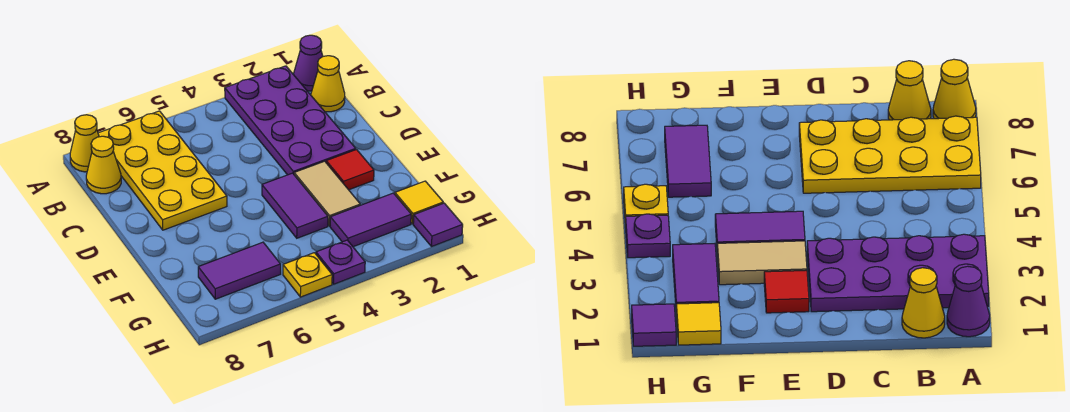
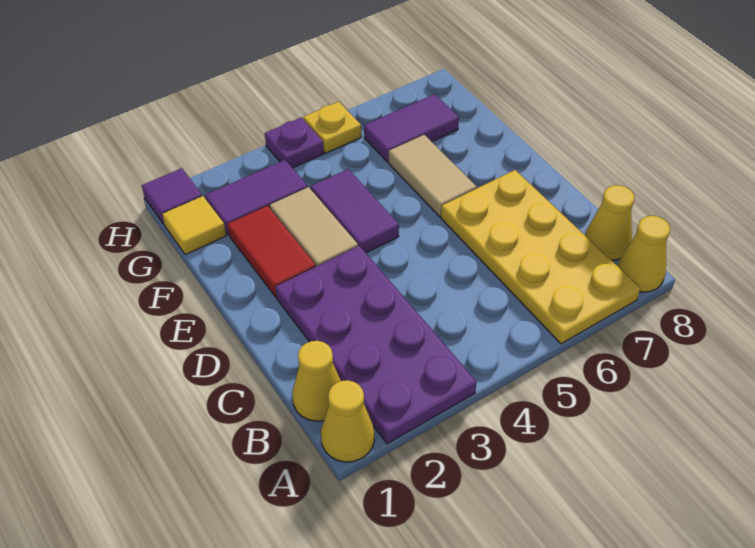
purple cone A1 level 1 -> yellow cone A1 level 1
red tile E2 level 1 -> red tile E2:F2 level 1
none -> tan tile E6:F6 level 1

